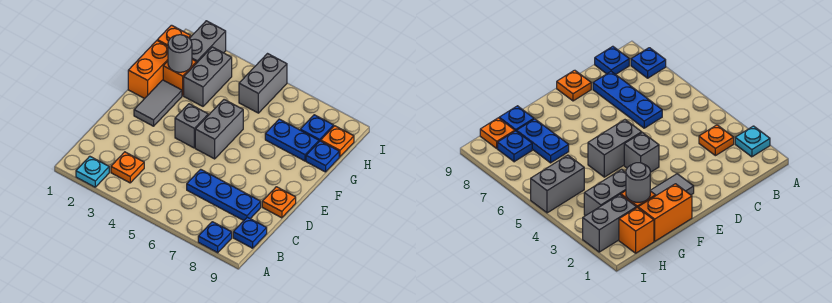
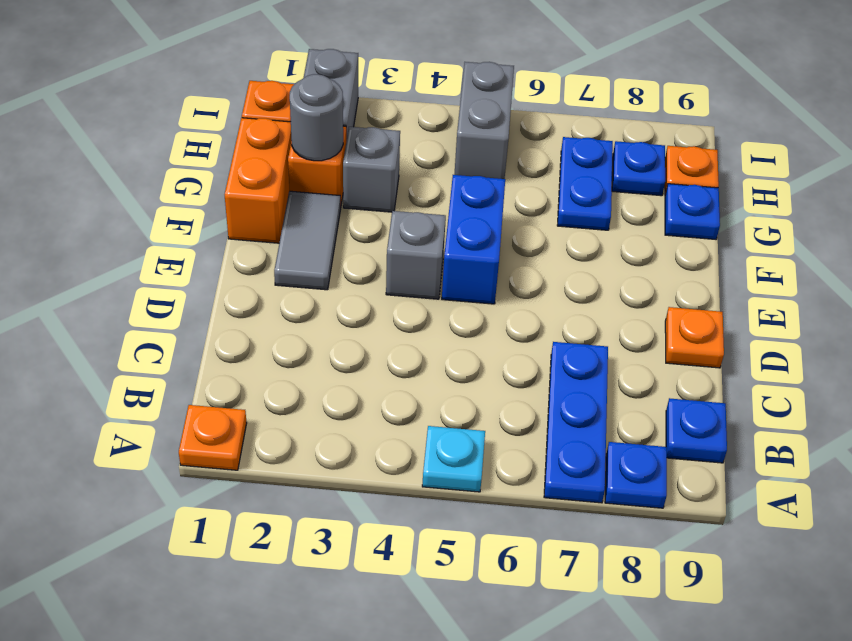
cyan plate A2 level 1 -> cyan plate A5 level 1
orange plate B3 level 1 -> orange plate A1 level 1
blue plate C6:C8 level 1 -> blue plate A7:C7 level 1
grey brick E5:F5 level 1 -> blue brick E5:F5 level 1
grey brick G3:H3 level 1 -> grey brick G3 level 1
blue plate G7:G8 level 1 -> blue plate G7:H7 level 1

